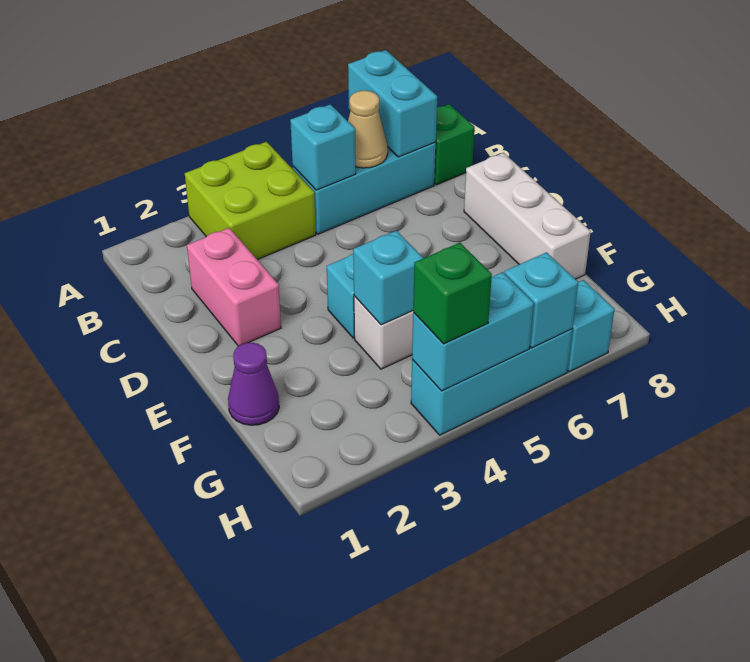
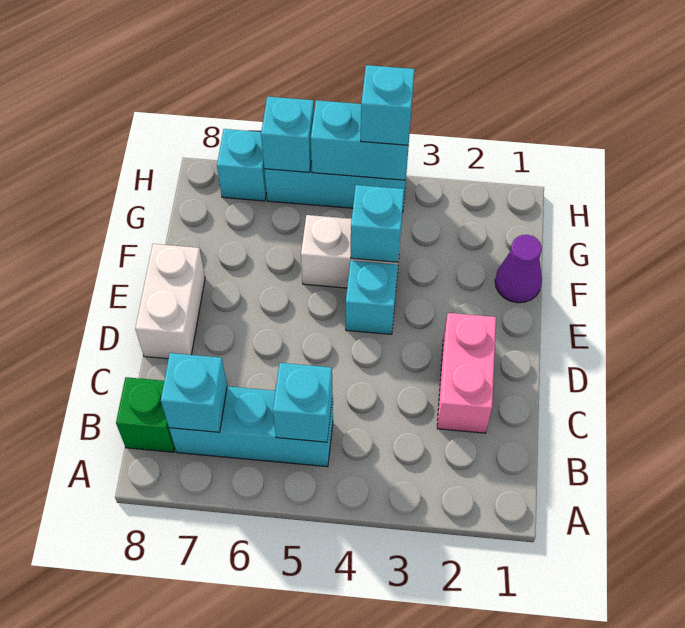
lime brick A3:B4 level 1 -> none
cyan brick A7:B7 level 2 -> cyan brick B7 level 2
tan cone B6 level 2 -> none
white brick D8:F8 level 1 -> white brick D8:E8 level 1
green brick H4 level 3 -> cyan brick H4 level 3

